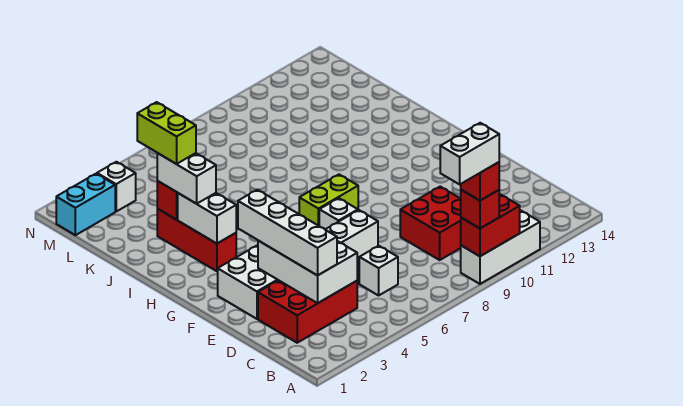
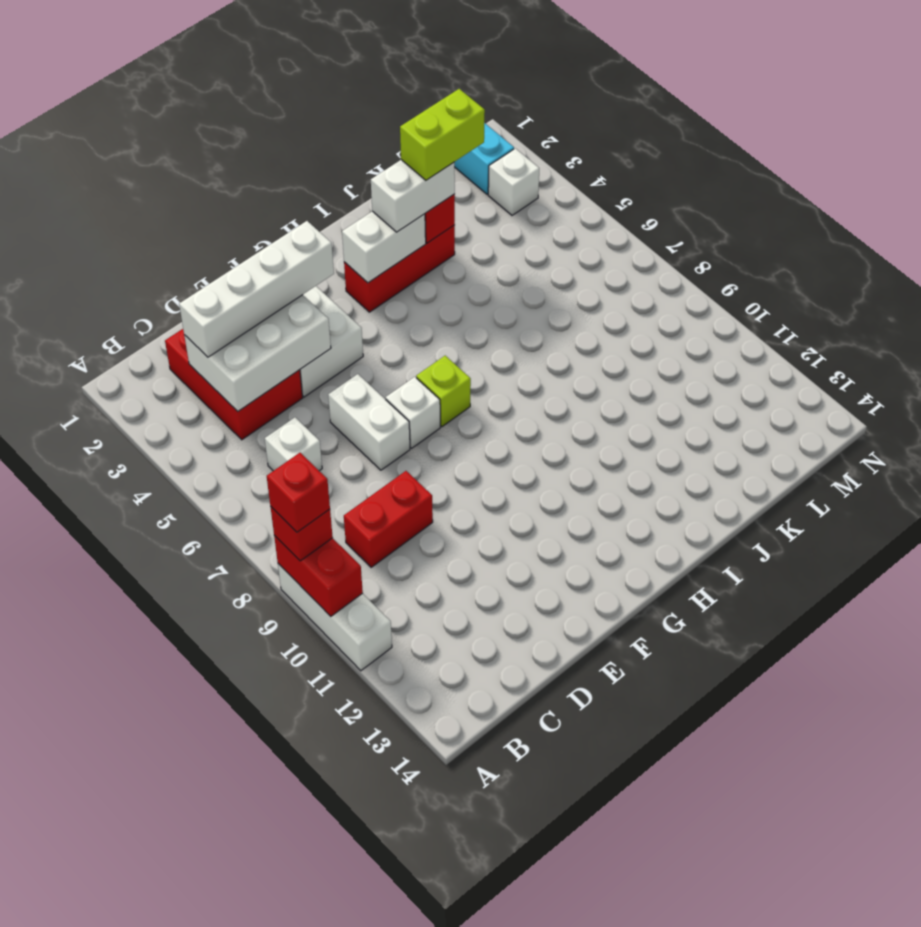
white brick A8:A9 level 5 -> none
red brick C9:D10 level 1 -> red brick C9:D9 level 1
lime brick G7:G8 level 1 -> lime brick G7 level 1

